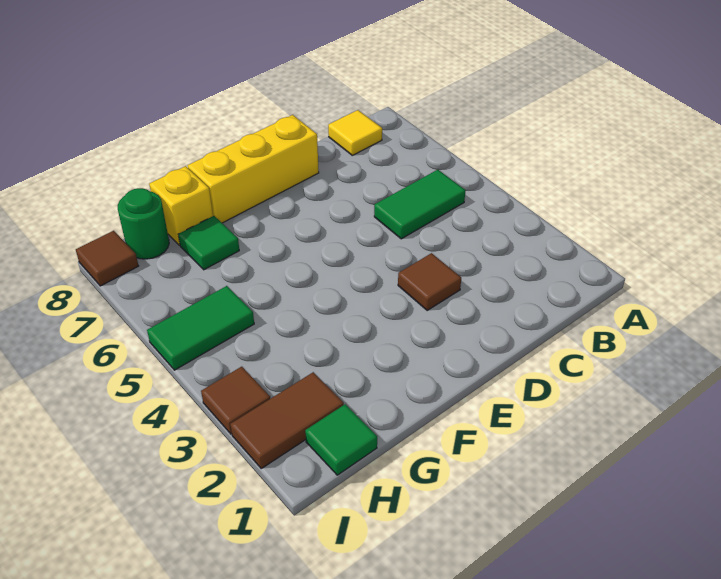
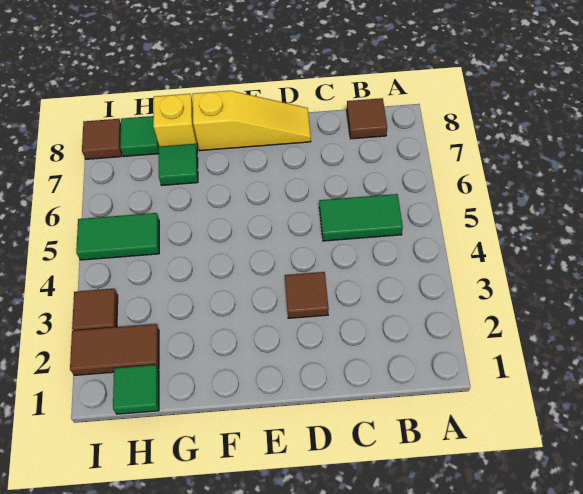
yellow tile B8 level 1 -> brown tile B8 level 1
yellow brick D8:F8 level 1 -> yellow slope D8:F8 level 1 top F
green round brick H8 level 1 -> green tile H8 level 1

